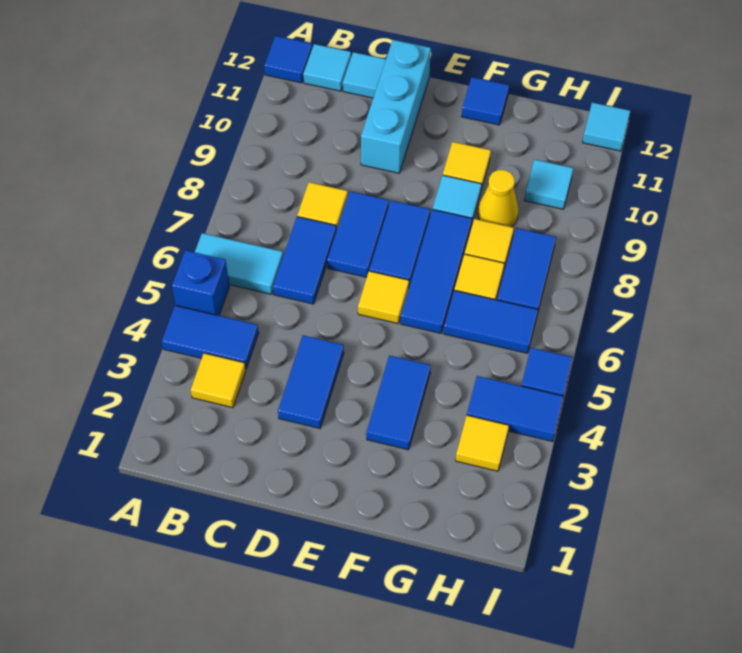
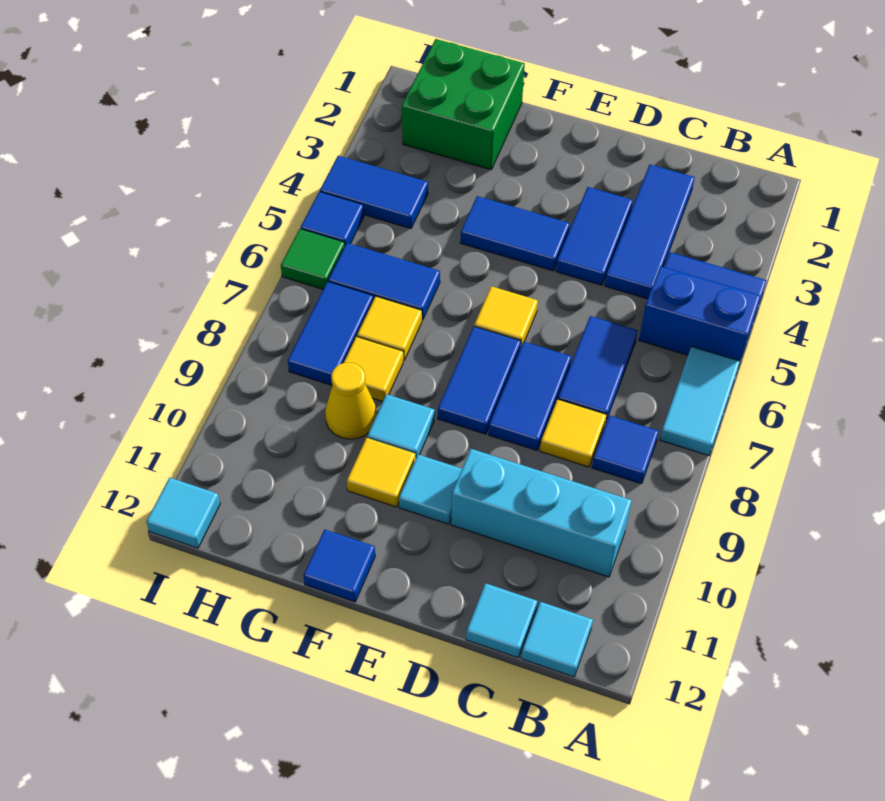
blue brick A5 level 1 -> blue brick A5:B5 level 1
cyan tile A6:B6 level 1 -> cyan tile A6:A7 level 1
blue tile A12 level 1 -> blue tile B8 level 1
yellow tile B3 level 1 -> none
cyan brick D10:D12 level 1 -> cyan brick B10:D10 level 1
blue tile F3:F4 level 1 -> blue tile E4:F4 level 1
blue tile F6:F8 level 1 -> blue tile C2:C4 level 1
none -> green brick G1:H2 level 1
yellow tile H3 level 1 -> none
cyan tile H10 level 1 -> cyan tile E10 level 1
none -> green tile I6 level 1

